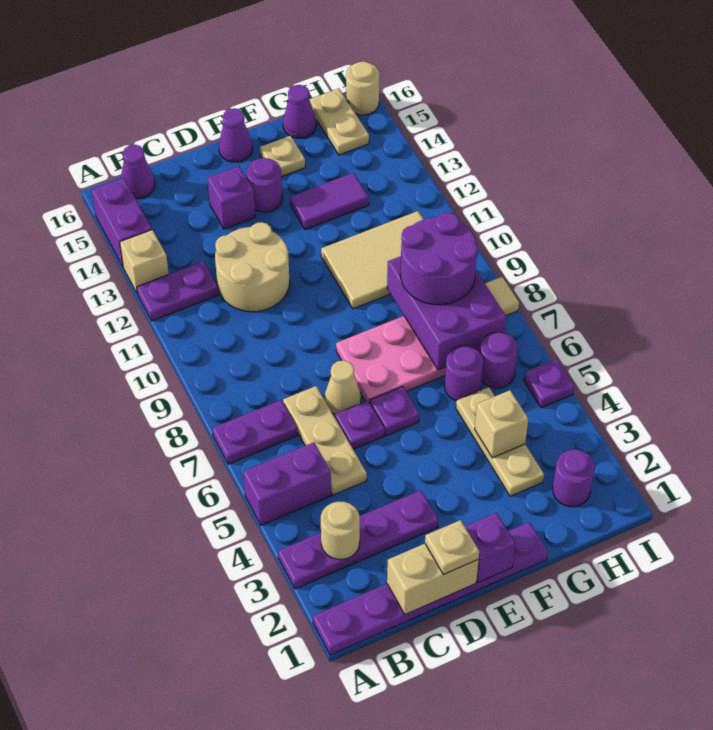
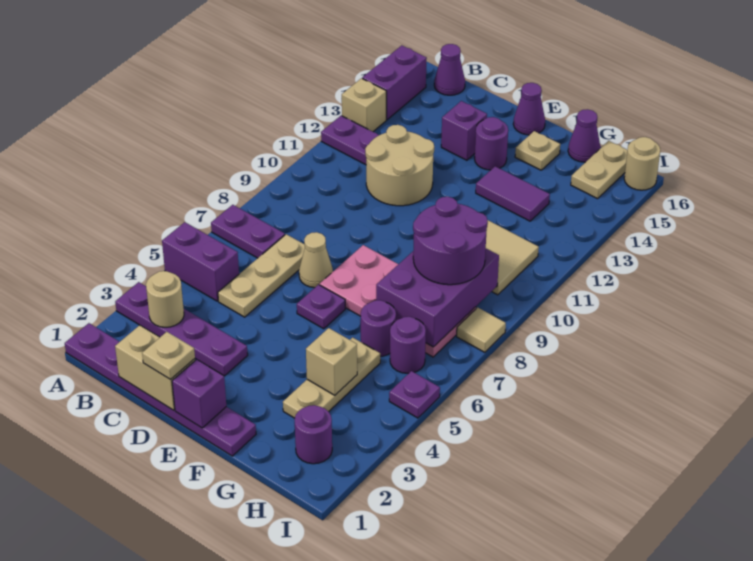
purple plate D6 level 1 -> none

